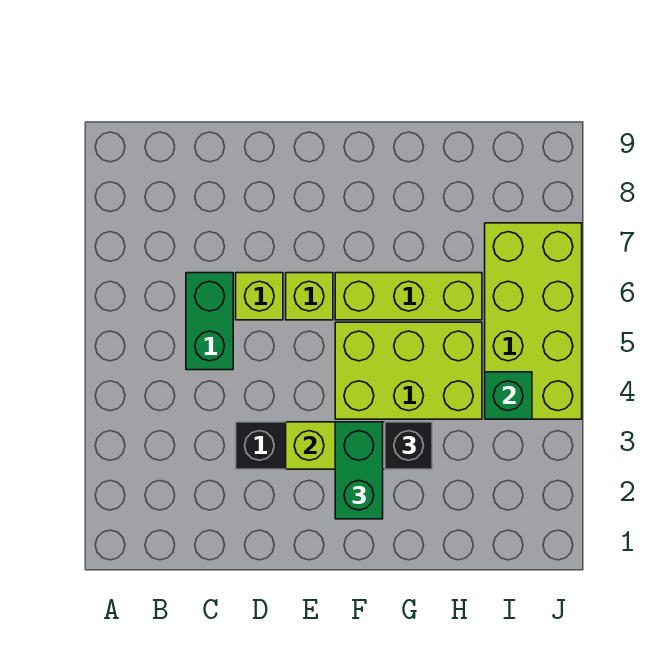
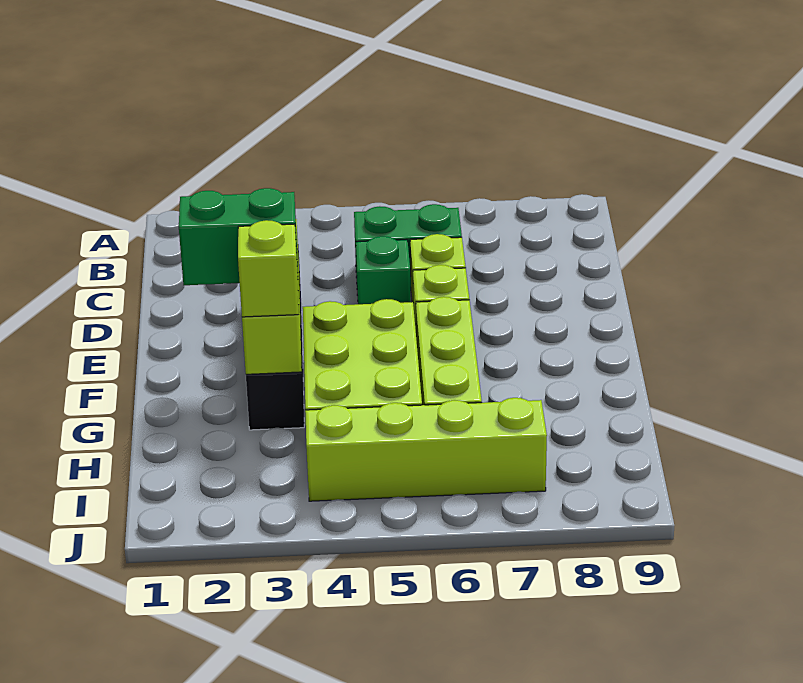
black brick G3 level 3 -> lime brick G3 level 3
lime brick I4:J7 level 1 -> lime brick I4:I7 level 1
green brick I4 level 2 -> green brick D5 level 1

